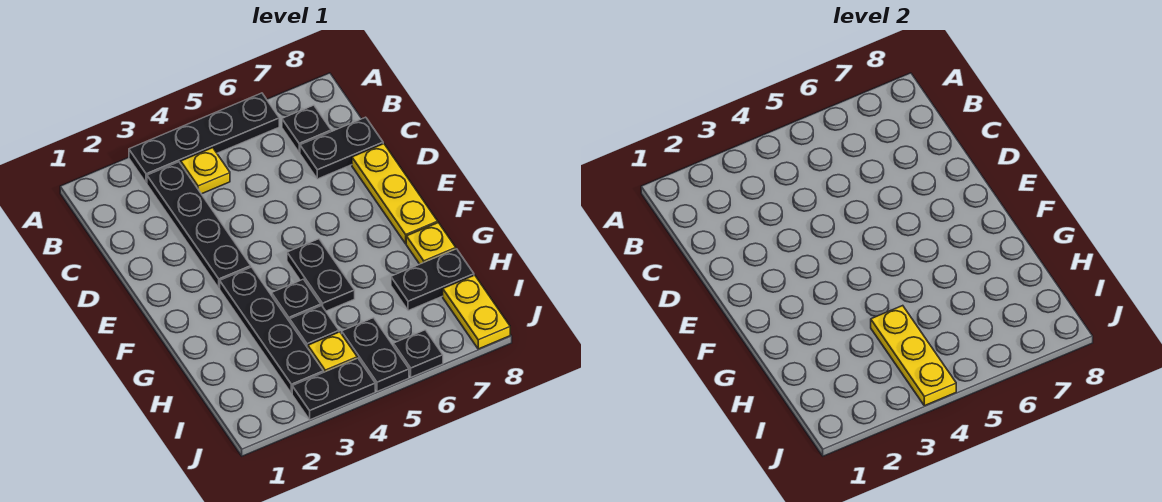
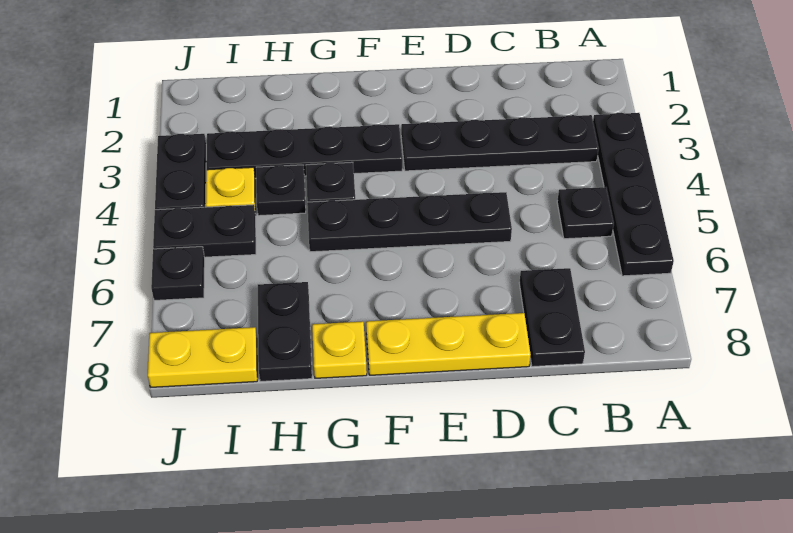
yellow plate B4 level 1 -> none
black plate B7 level 1 -> black plate B5 level 1
black plate F5:G5 level 1 -> black plate D5:G5 level 1
yellow plate H4:J4 level 2 -> none

